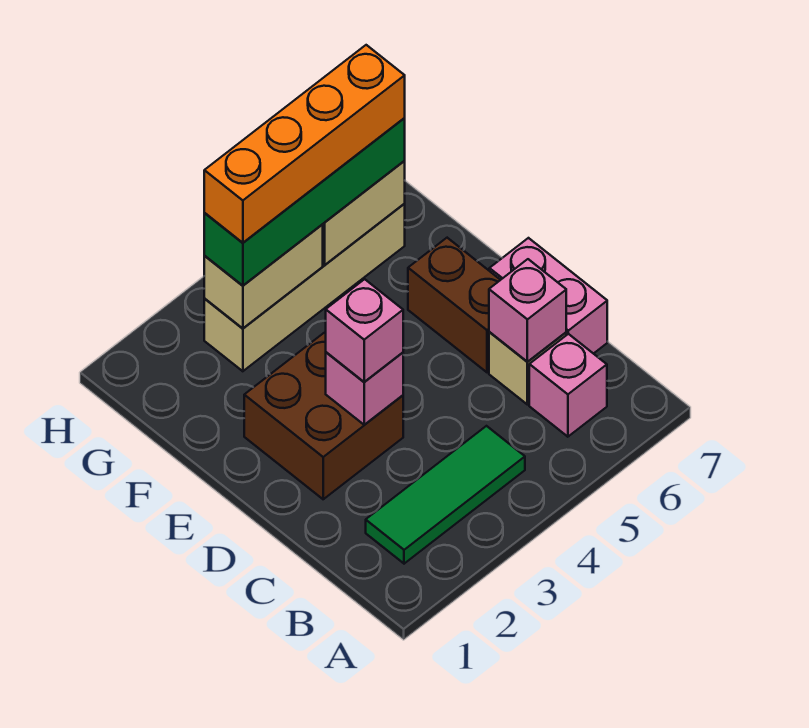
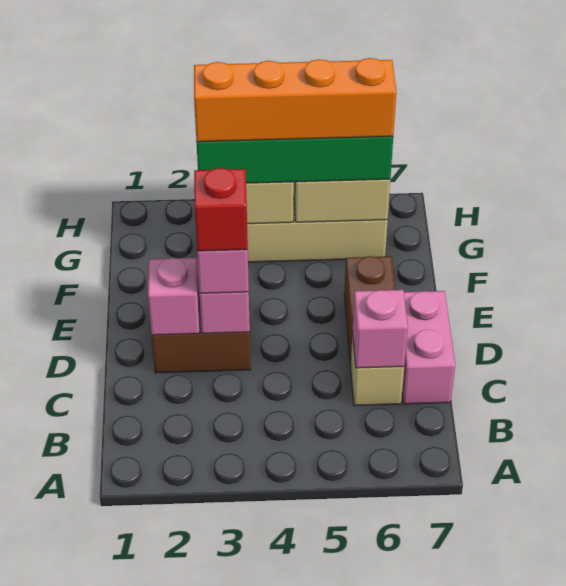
green tile B2:B4 level 1 -> none
pink brick B6 level 1 -> pink brick D2 level 2
none -> red brick D3 level 4

